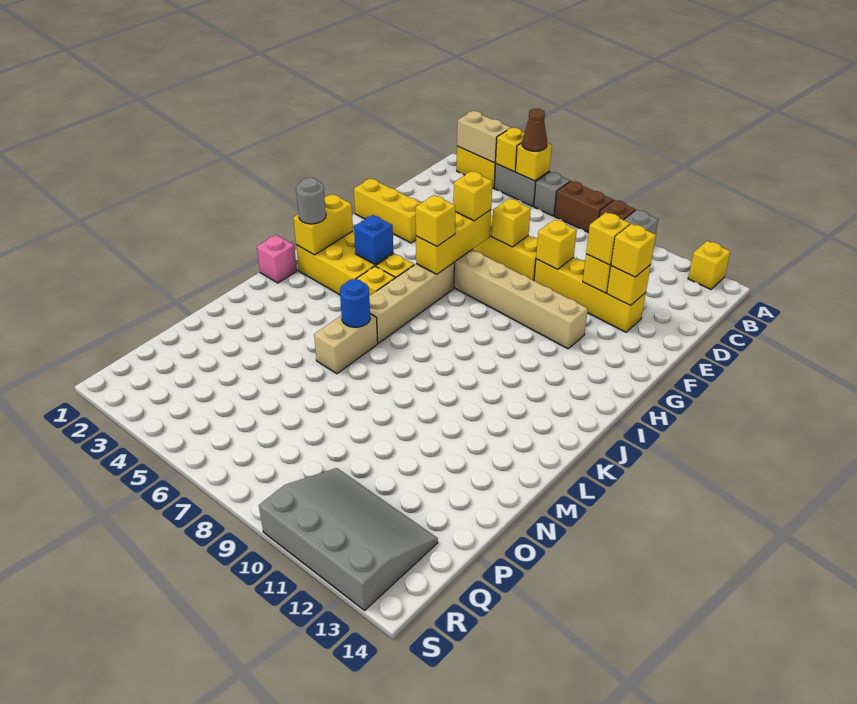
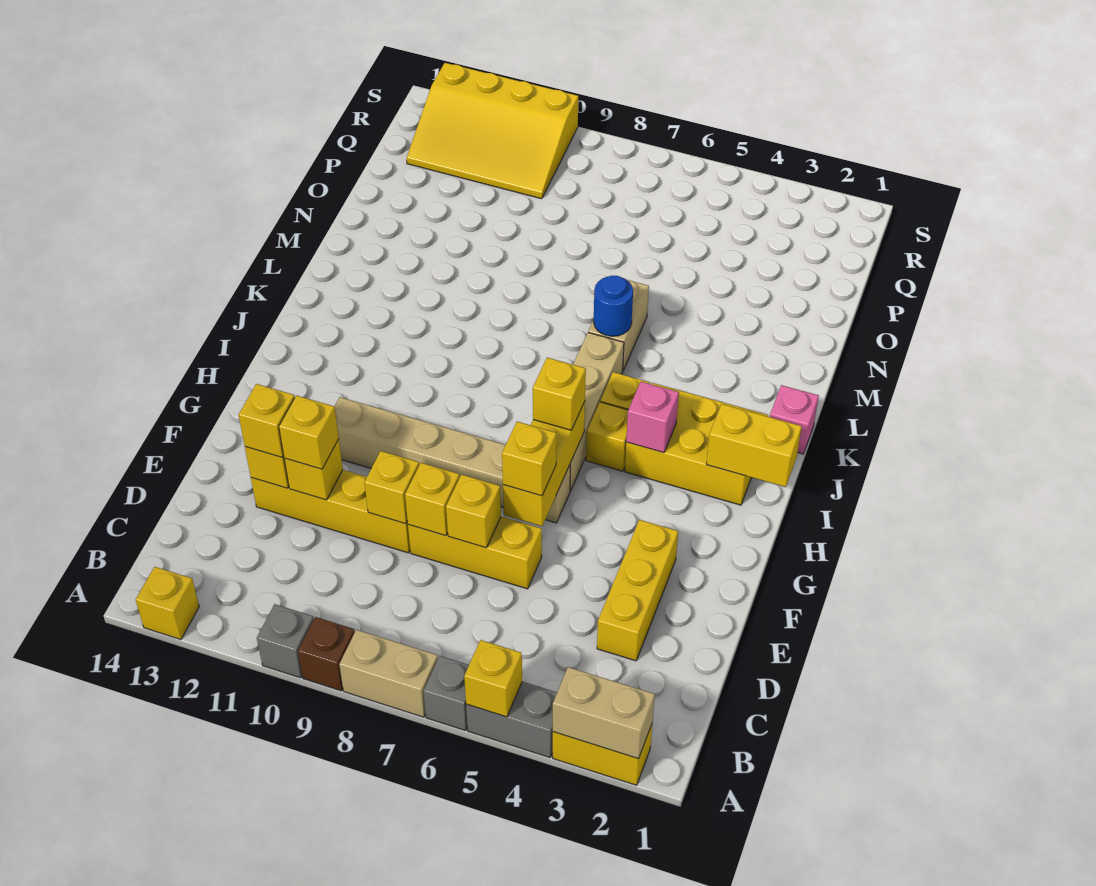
yellow brick A4 level 2 -> yellow brick E8 level 2
brown cone A5 level 3 -> none
brown brick A7:A8 level 1 -> tan brick A7:A8 level 1
yellow brick F1:F3 level 1 -> yellow brick D3:F3 level 1
yellow brick I2:J2 level 2 -> yellow brick I1:I2 level 2
blue brick I4 level 2 -> pink brick I4 level 2
grey round brick J2 level 3 -> none
grey slope Q10:S13 level 1 top S -> yellow slope Q10:S13 level 1 top S

